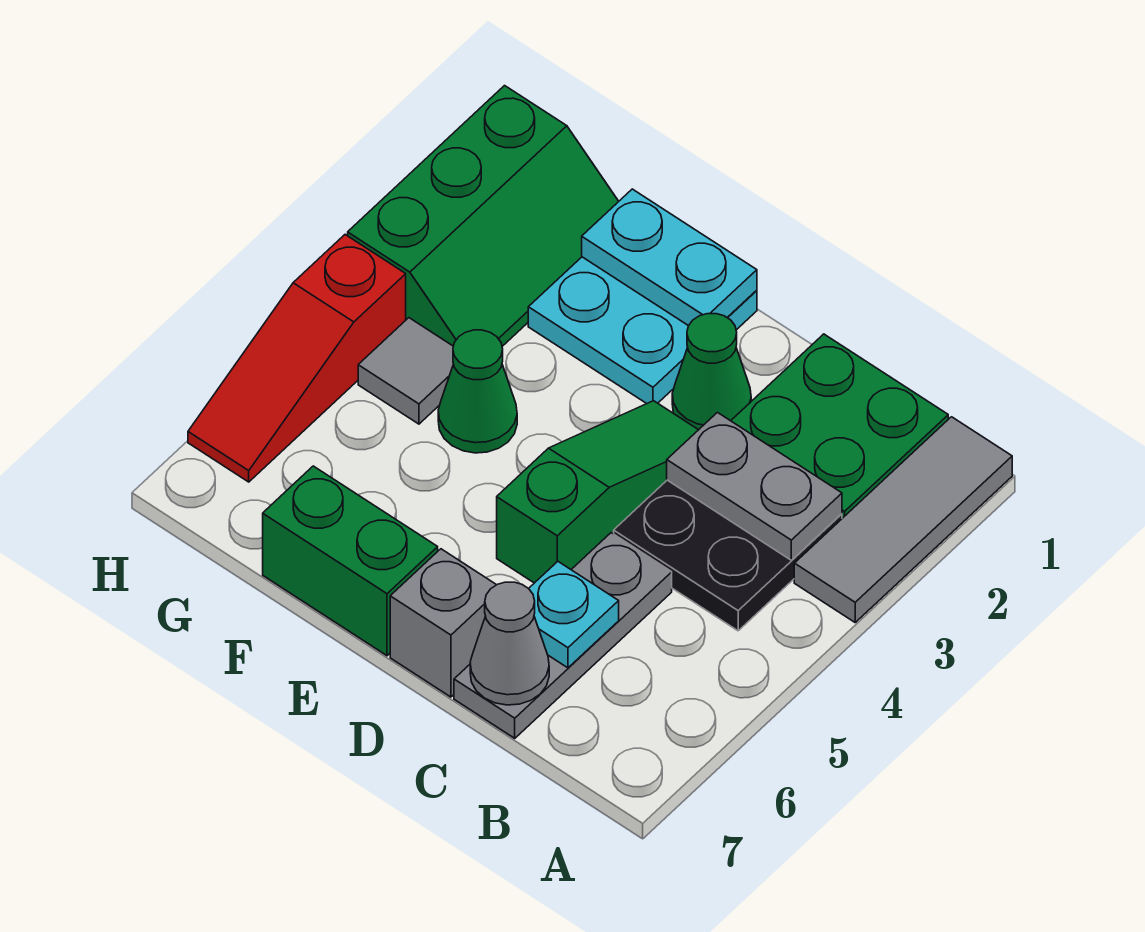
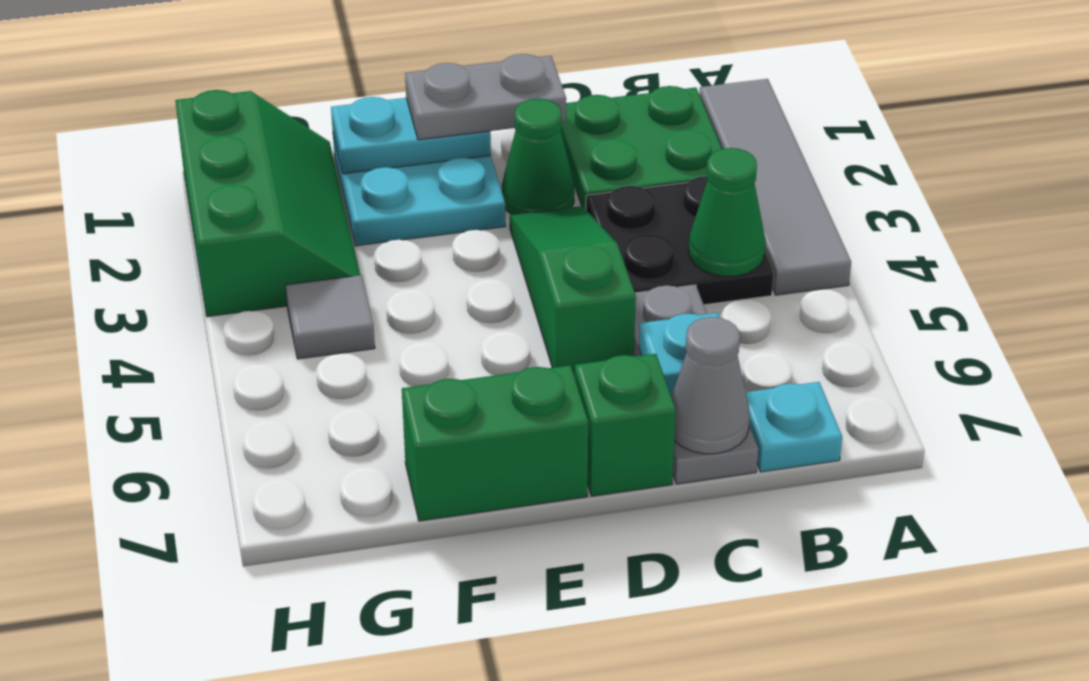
grey tile A1:A3 level 1 -> grey tile A1:A4 level 1
grey plate B3:C3 level 2 -> grey plate D1:E1 level 3
none -> cyan plate B7 level 1
grey brick D7 level 1 -> green brick D7 level 1
green cone F4 level 1 -> green cone B4 level 2
red slope H4:H6 level 1 top 4 -> none

